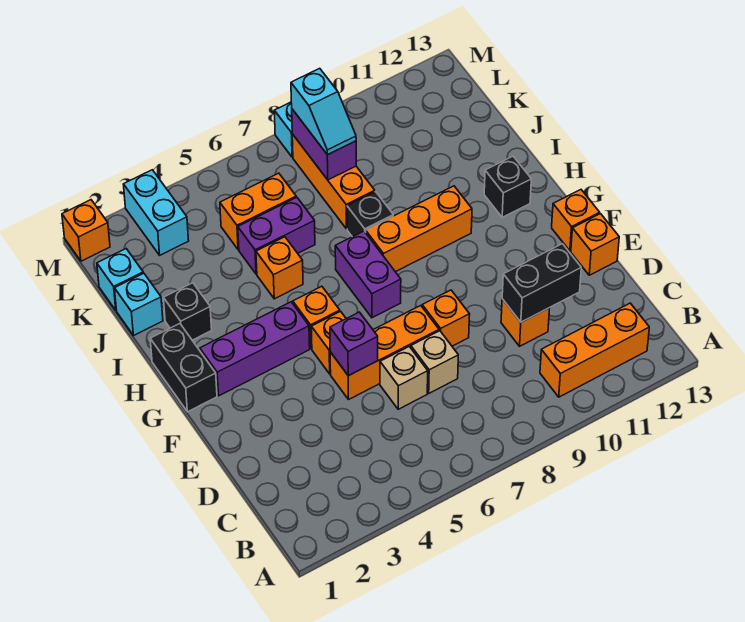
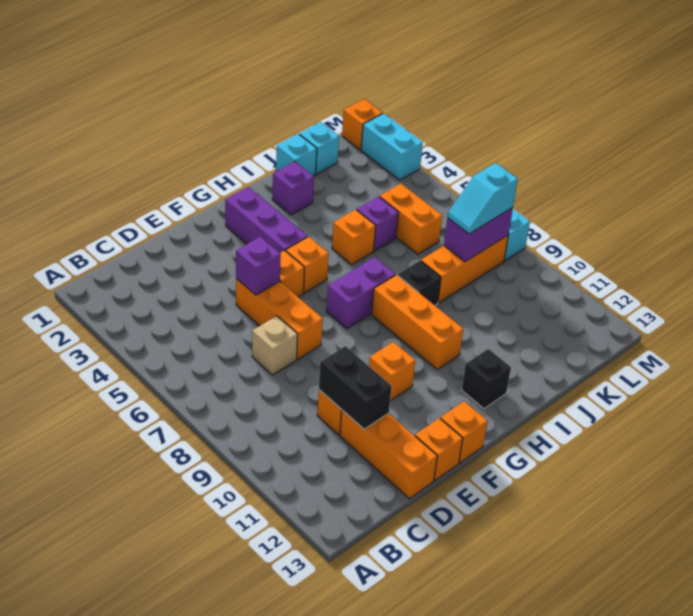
orange brick B10:B12 level 1 -> orange brick D11:D13 level 1
tan brick D6 level 1 -> none
orange brick E8 level 1 -> orange brick F10 level 1
black brick G1:H1 level 1 -> none
black brick I2 level 1 -> purple brick I2 level 1
purple brick J5:J6 level 1 -> purple brick J5 level 1
cyan brick L3:M3 level 1 -> cyan brick M2:M3 level 1

